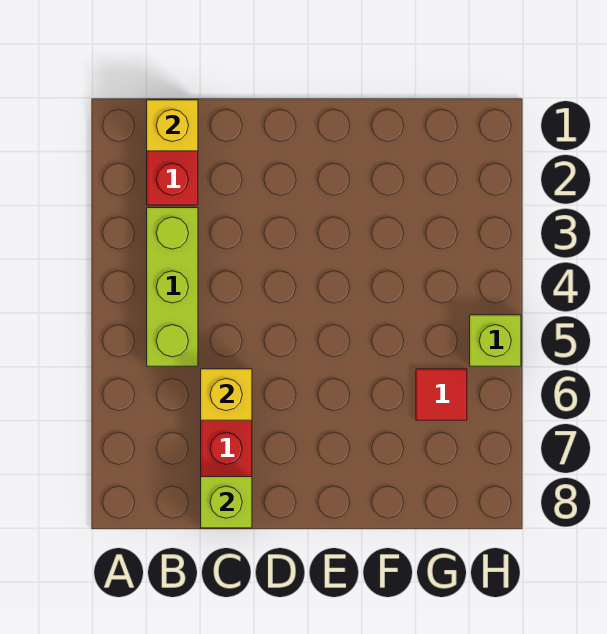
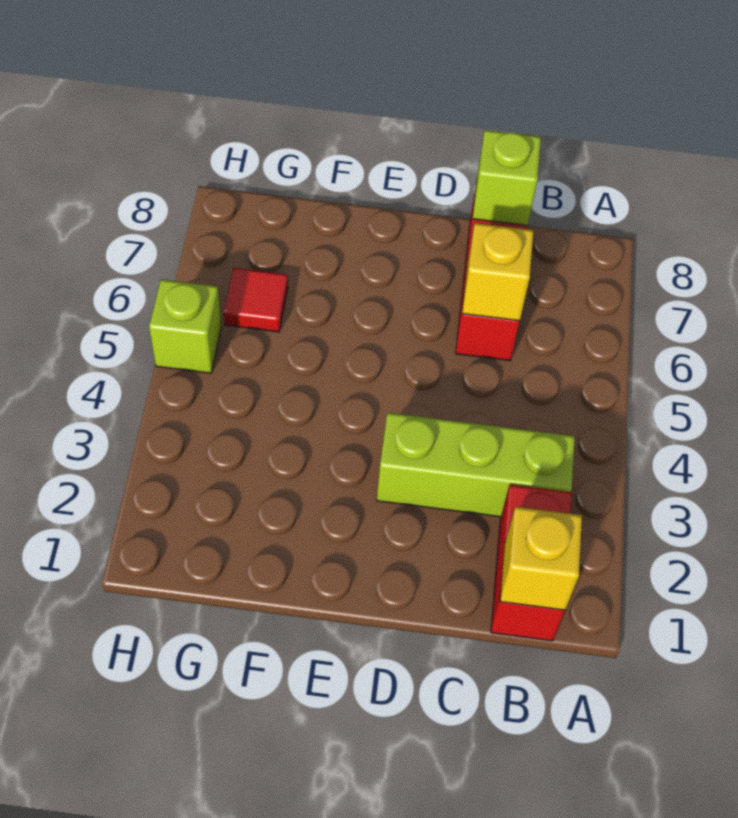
lime brick B3:B5 level 1 -> lime brick B3:D3 level 1

